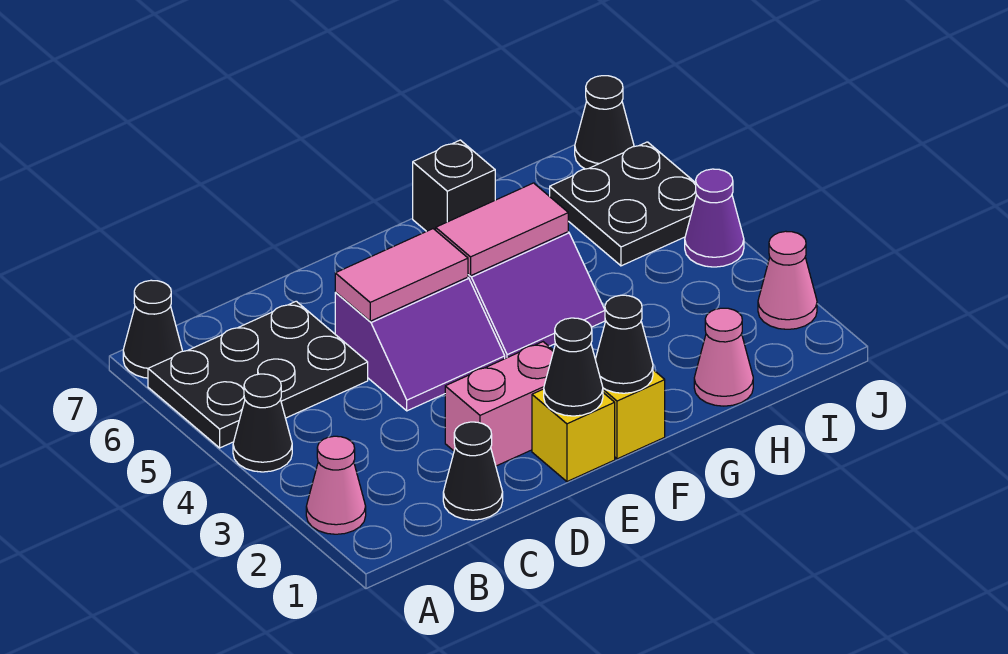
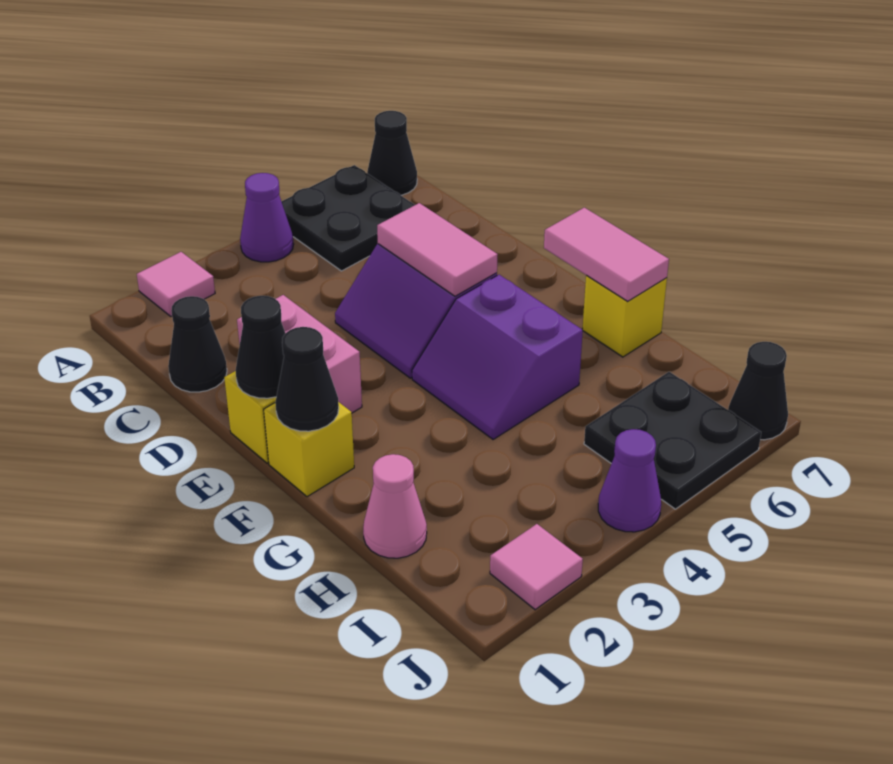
pink cone A2 level 1 -> pink tile A2 level 1
black cone A4 level 1 -> purple cone A4 level 1
black plate A5:C6 level 1 -> black plate A5:B6 level 1
pink tile F5:G5 level 2 -> pink tile F7:G7 level 2
black brick G7 level 1 -> yellow brick G7 level 1
pink cone J2 level 1 -> pink tile J2 level 1

